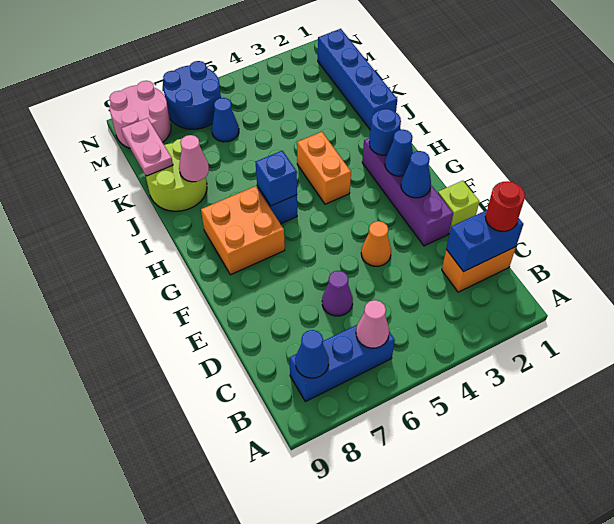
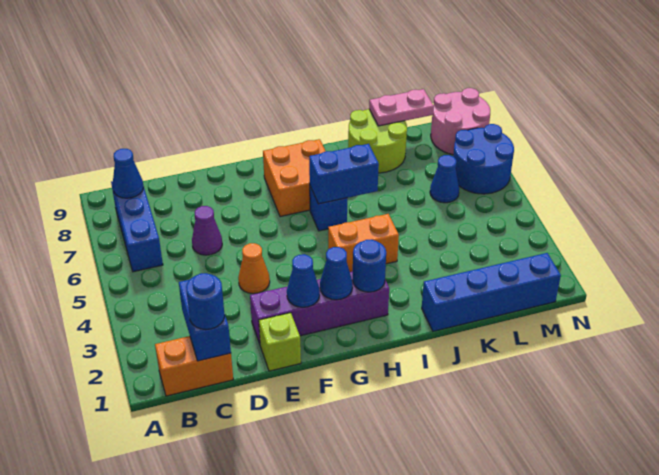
pink cone B6 level 2 -> none
orange brick C1:C2 level 1 -> orange brick B1:C1 level 1
red round brick C1 level 3 -> blue round brick C1 level 3
blue brick H6 level 2 -> blue brick H6:I6 level 2
pink cone J8 level 2 -> none

